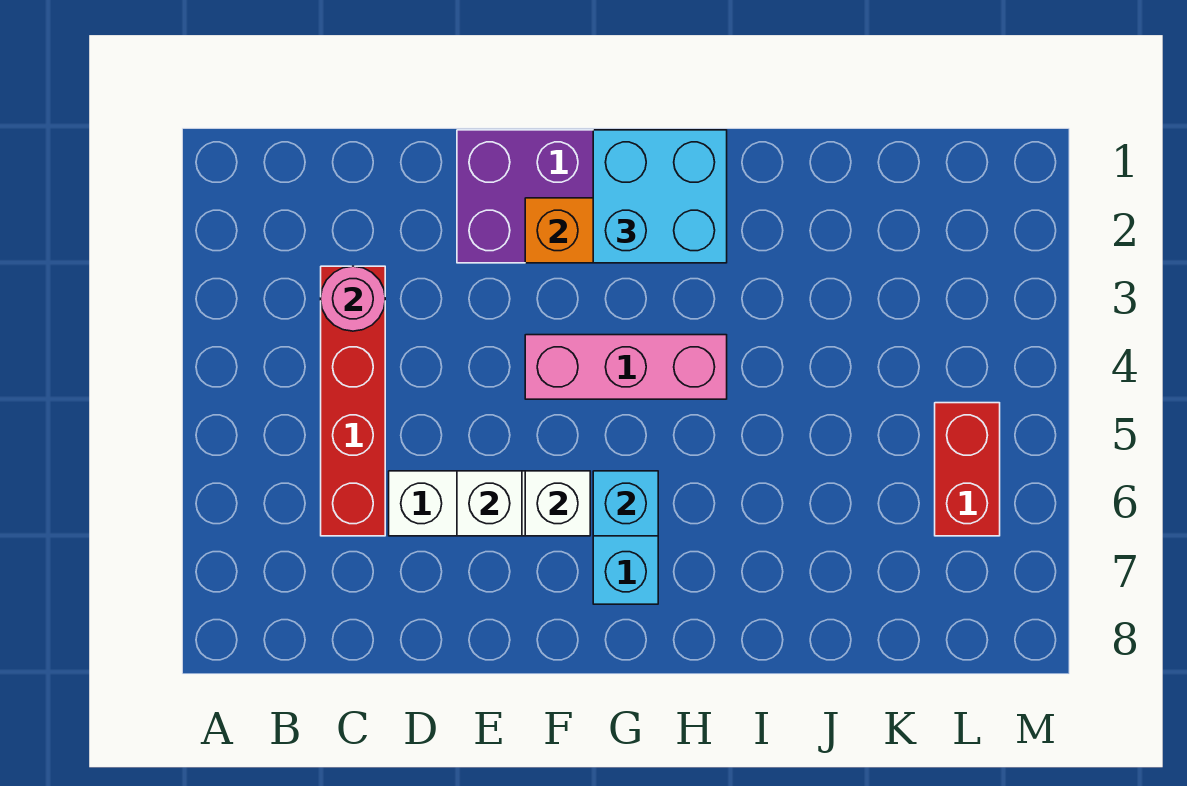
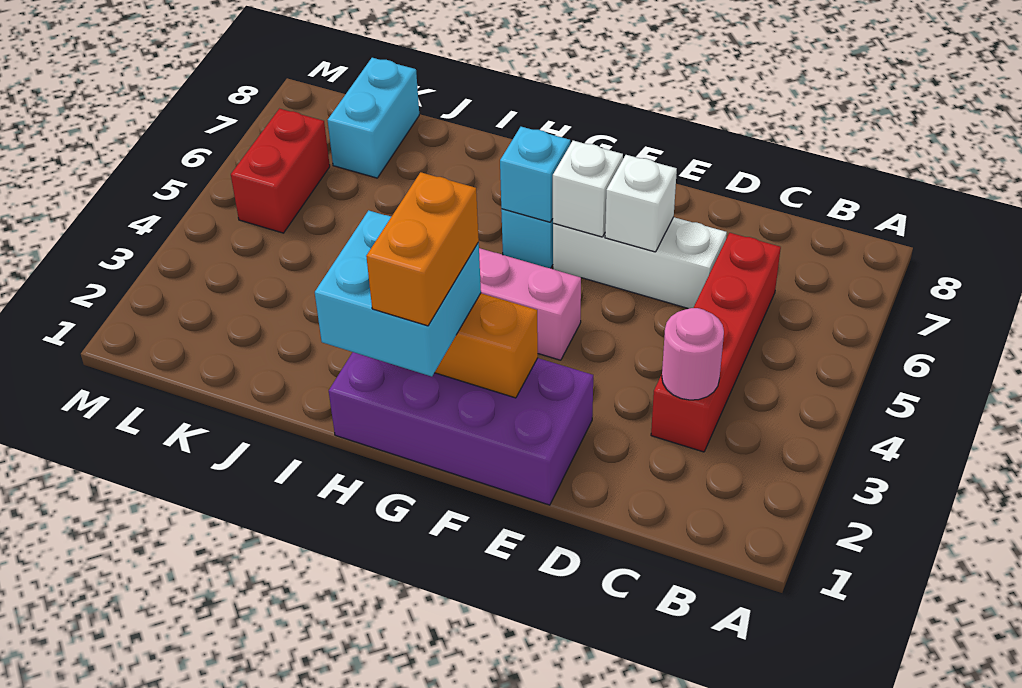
none -> orange brick G1:G2 level 4
none -> cyan brick K7:K8 level 1

